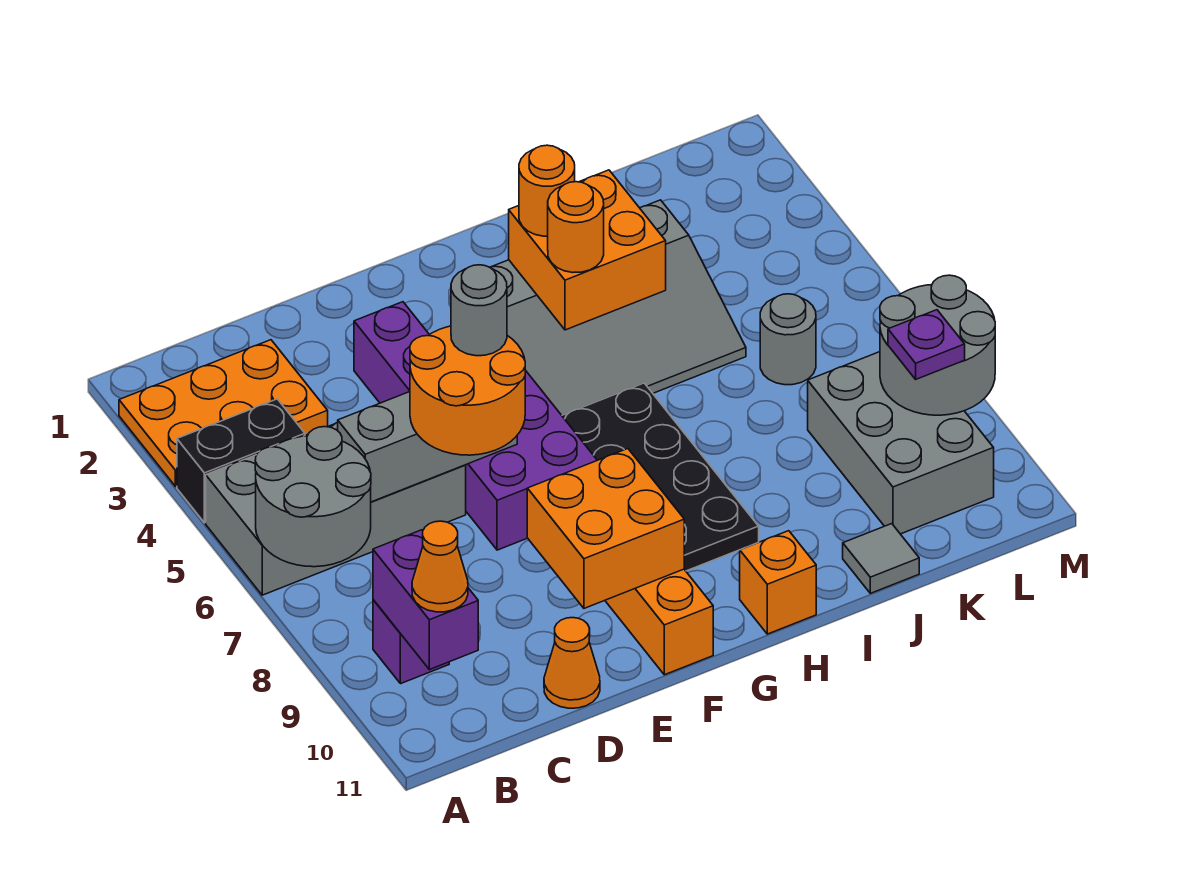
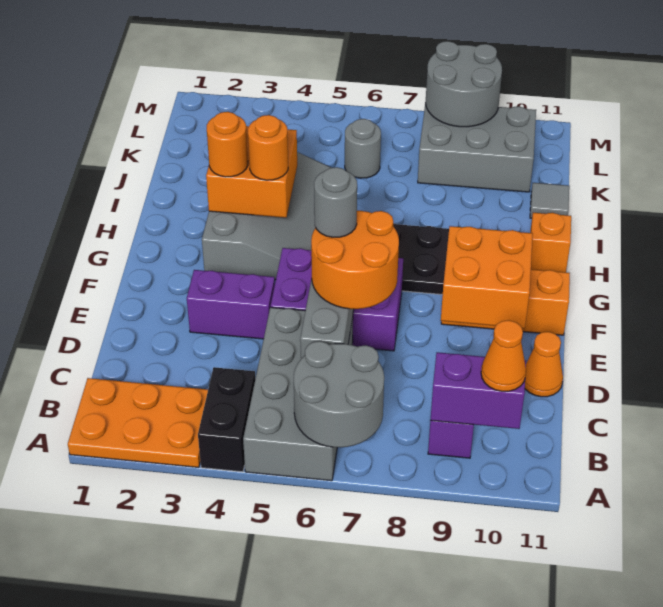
orange plate A2:C3 level 1 -> orange plate A1:B3 level 1
purple plate L9 level 3 -> none

